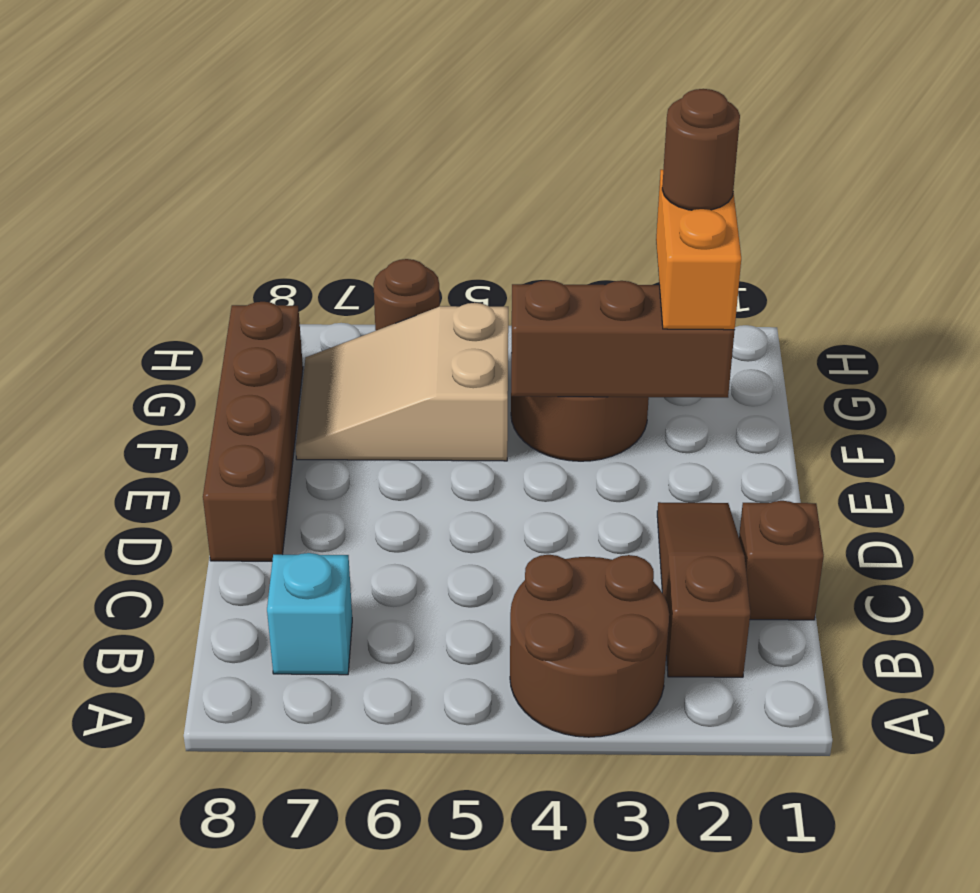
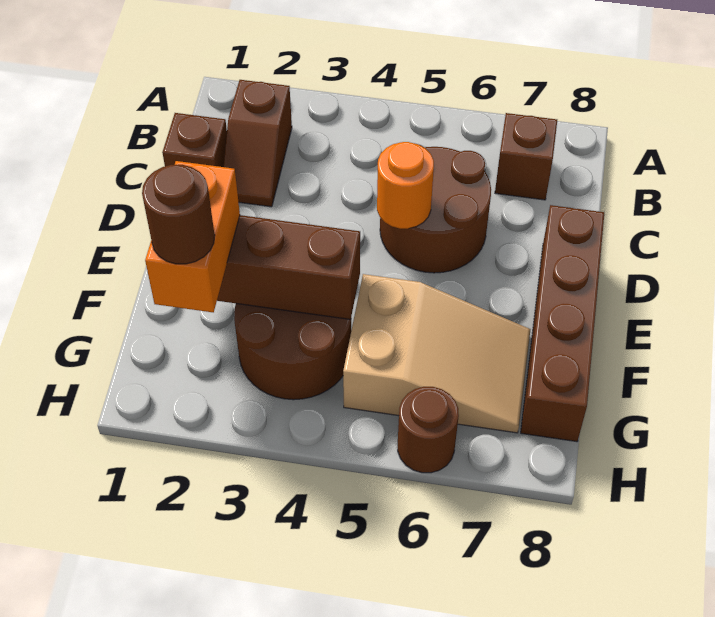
brown round brick A3:B4 level 1 -> brown round brick C5:D6 level 1
brown slope B2:D2 level 1 top B -> brown slope B2:C2 level 1 top B
cyan brick B7 level 1 -> brown brick B7 level 1
none -> orange round brick D5 level 2

